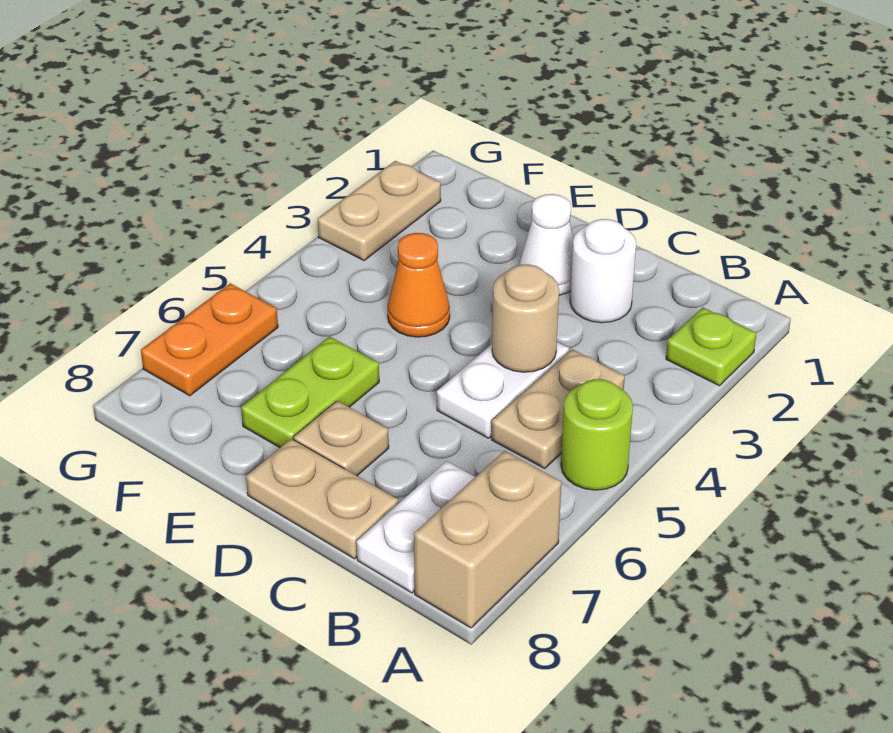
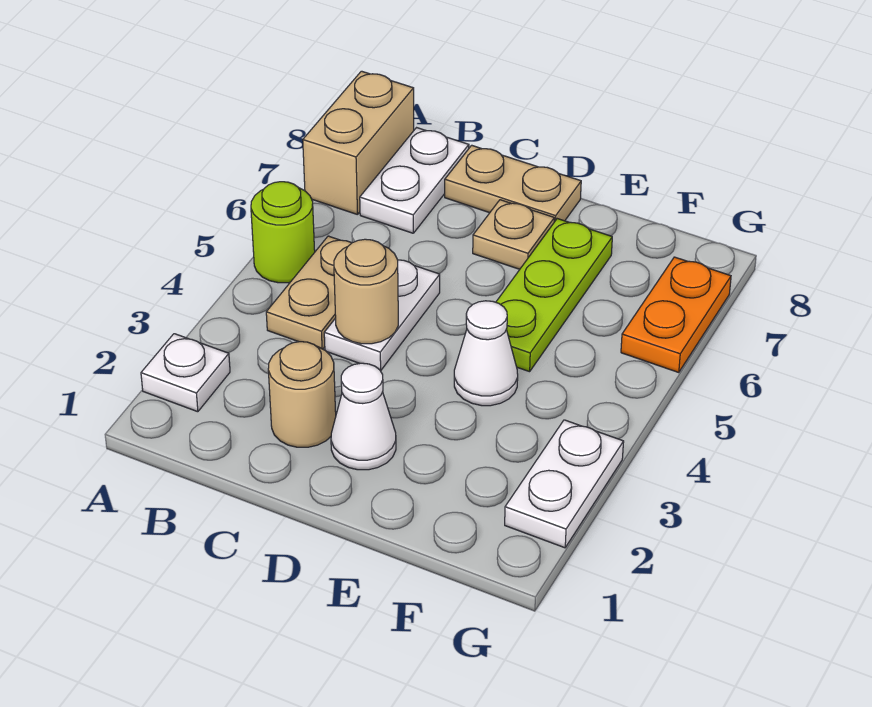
lime plate A2 level 1 -> white plate A2 level 1
white round brick C2 level 1 -> tan round brick C2 level 1
orange cone E4 level 1 -> white cone E4 level 1
lime plate E6:E7 level 1 -> lime plate E5:E7 level 1
tan plate G2:G3 level 1 -> white plate G2:G3 level 1

